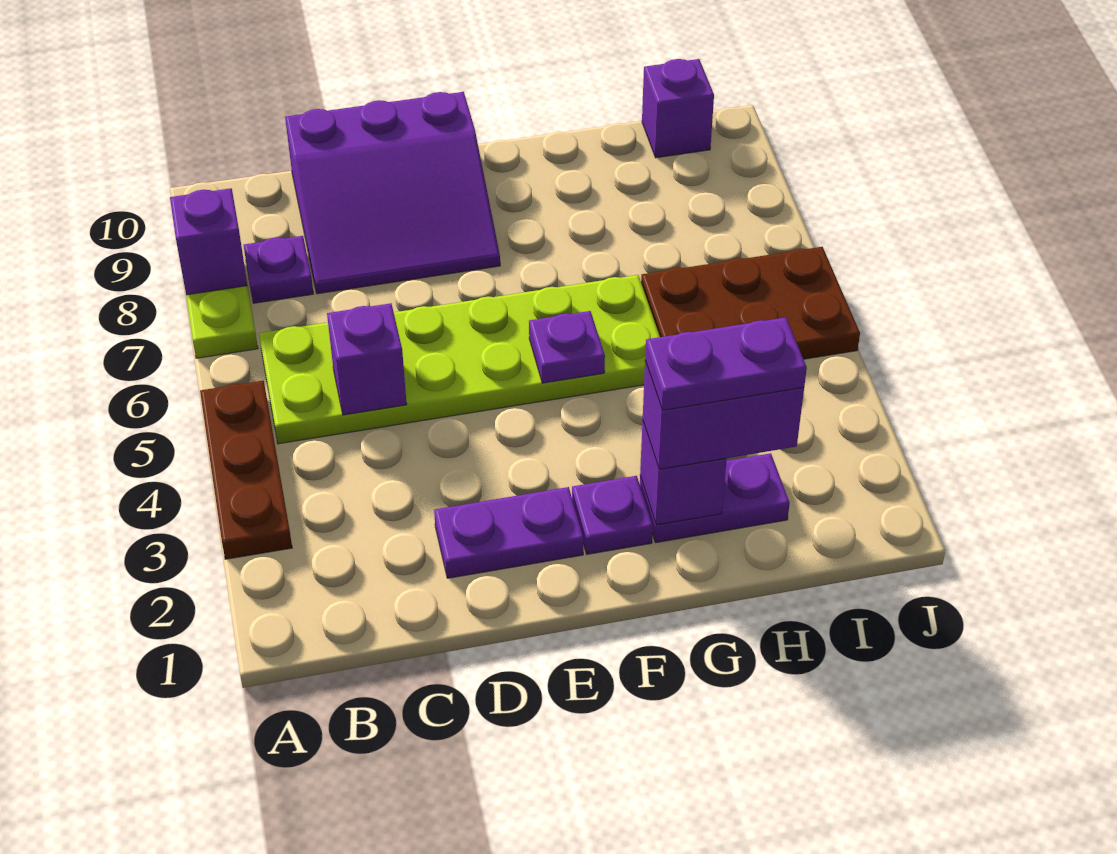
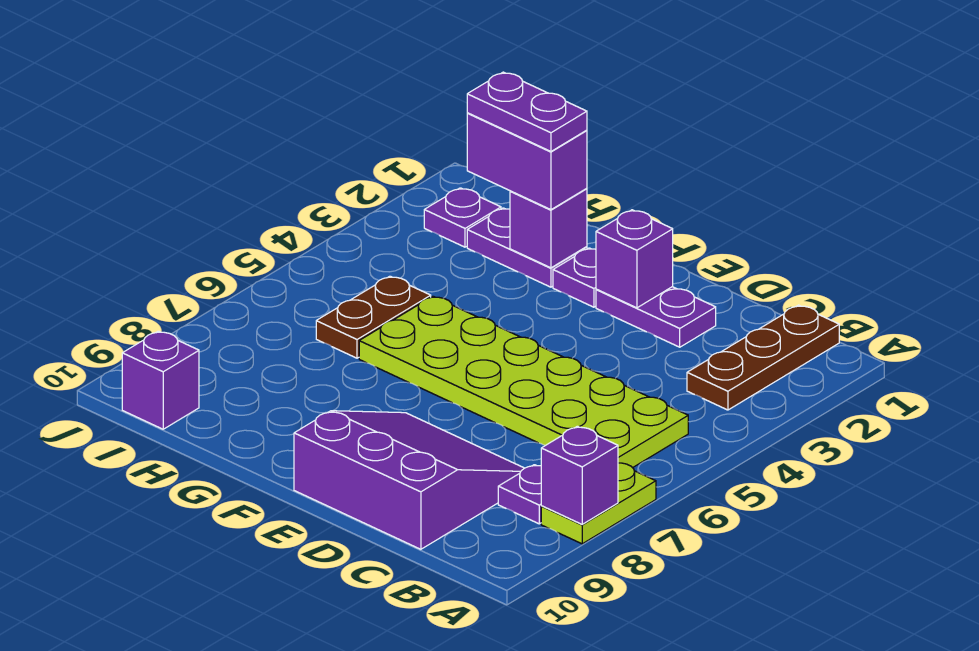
brown plate A3:A5 level 1 -> brown plate B1:B3 level 1
purple brick C5 level 2 -> purple brick E2 level 2
purple plate F5 level 2 -> purple plate I2 level 1
brown plate H5:J6 level 1 -> brown plate H5:H6 level 1

